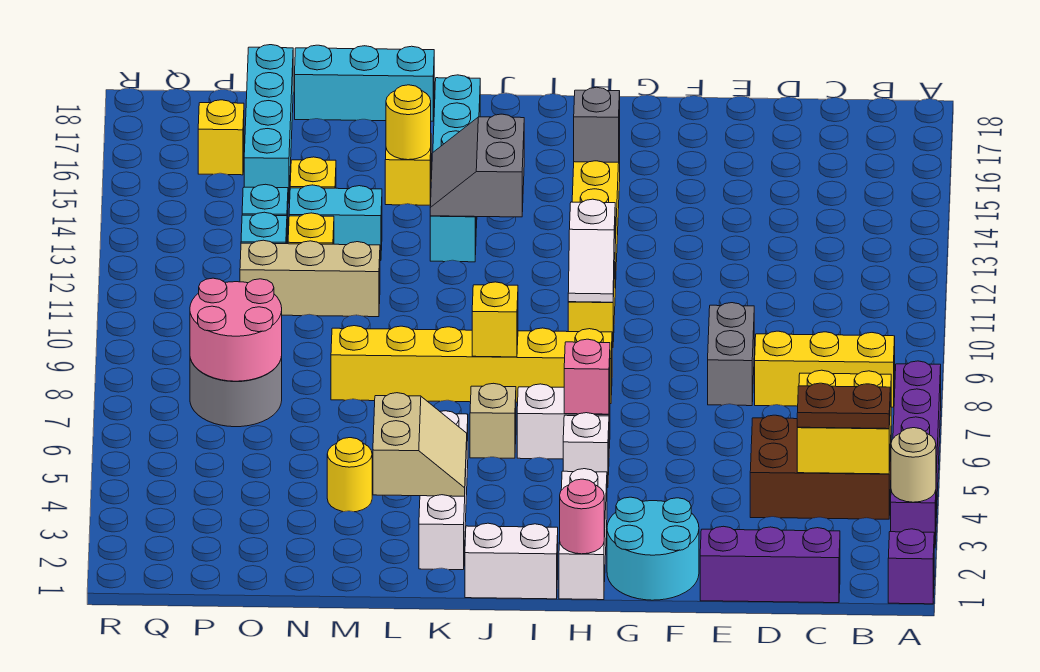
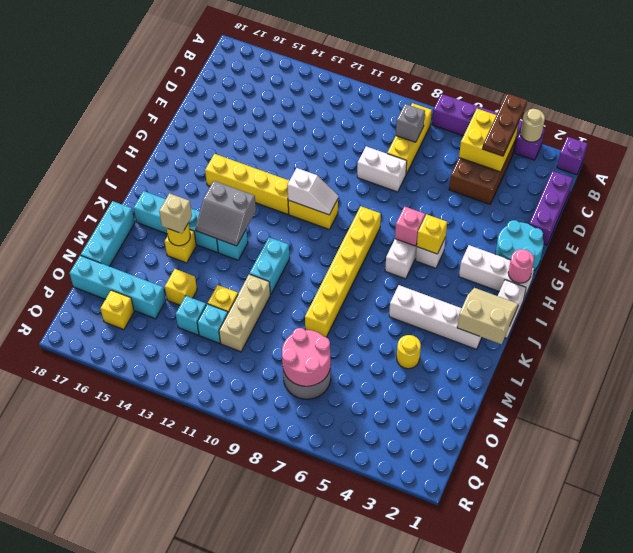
brown plate B4:C4 level 3 -> brown plate A4:C4 level 3
grey brick E8:E9 level 1 -> white brick E8:E9 level 1
grey brick H15 level 2 -> grey brick C8 level 2
tan brick J6 level 1 -> tan brick L15 level 3
yellow brick J8 level 2 -> yellow brick H5 level 2
tan slope K3:L4 level 2 top L -> tan slope J1:K2 level 2 top K
cyan brick M13:N13 level 1 -> cyan brick K11:L11 level 1

